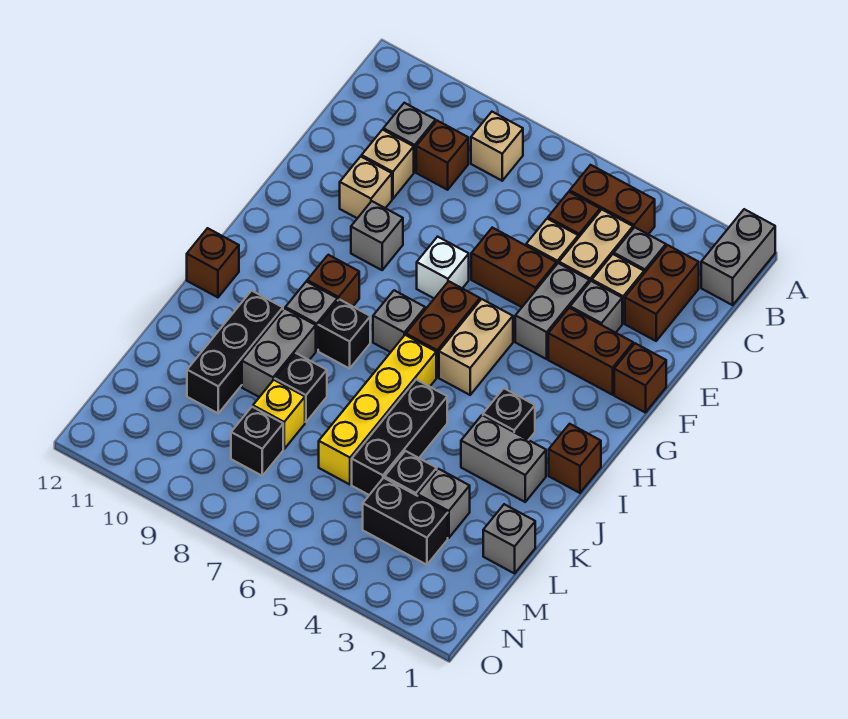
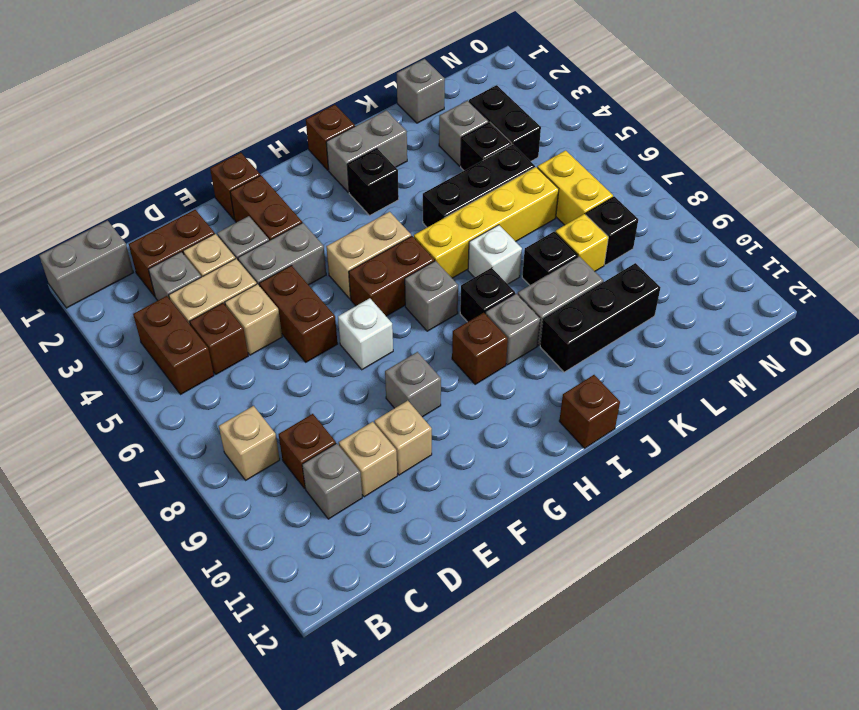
grey brick J2:J3 level 1 -> grey brick I2:J2 level 1
none -> white brick J7 level 1
none -> yellow brick M6:M7 level 1

